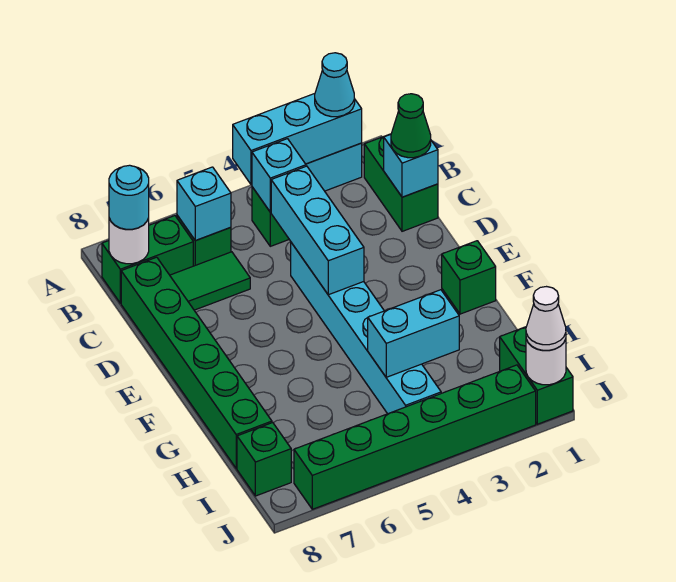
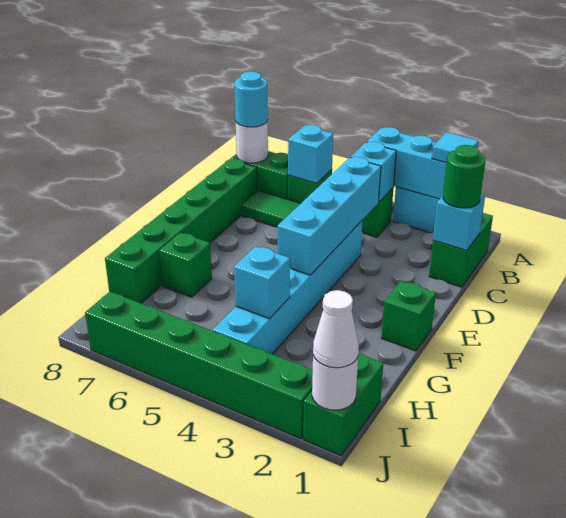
cyan cone A2 level 3 -> cyan tile A2 level 3
green cone C1 level 3 -> green round brick C1 level 3
cyan brick C4:E4 level 2 -> cyan brick C4:F4 level 2
cyan brick H3:H4 level 2 -> cyan brick H4 level 2
green brick I8 level 1 -> green brick G7 level 1

